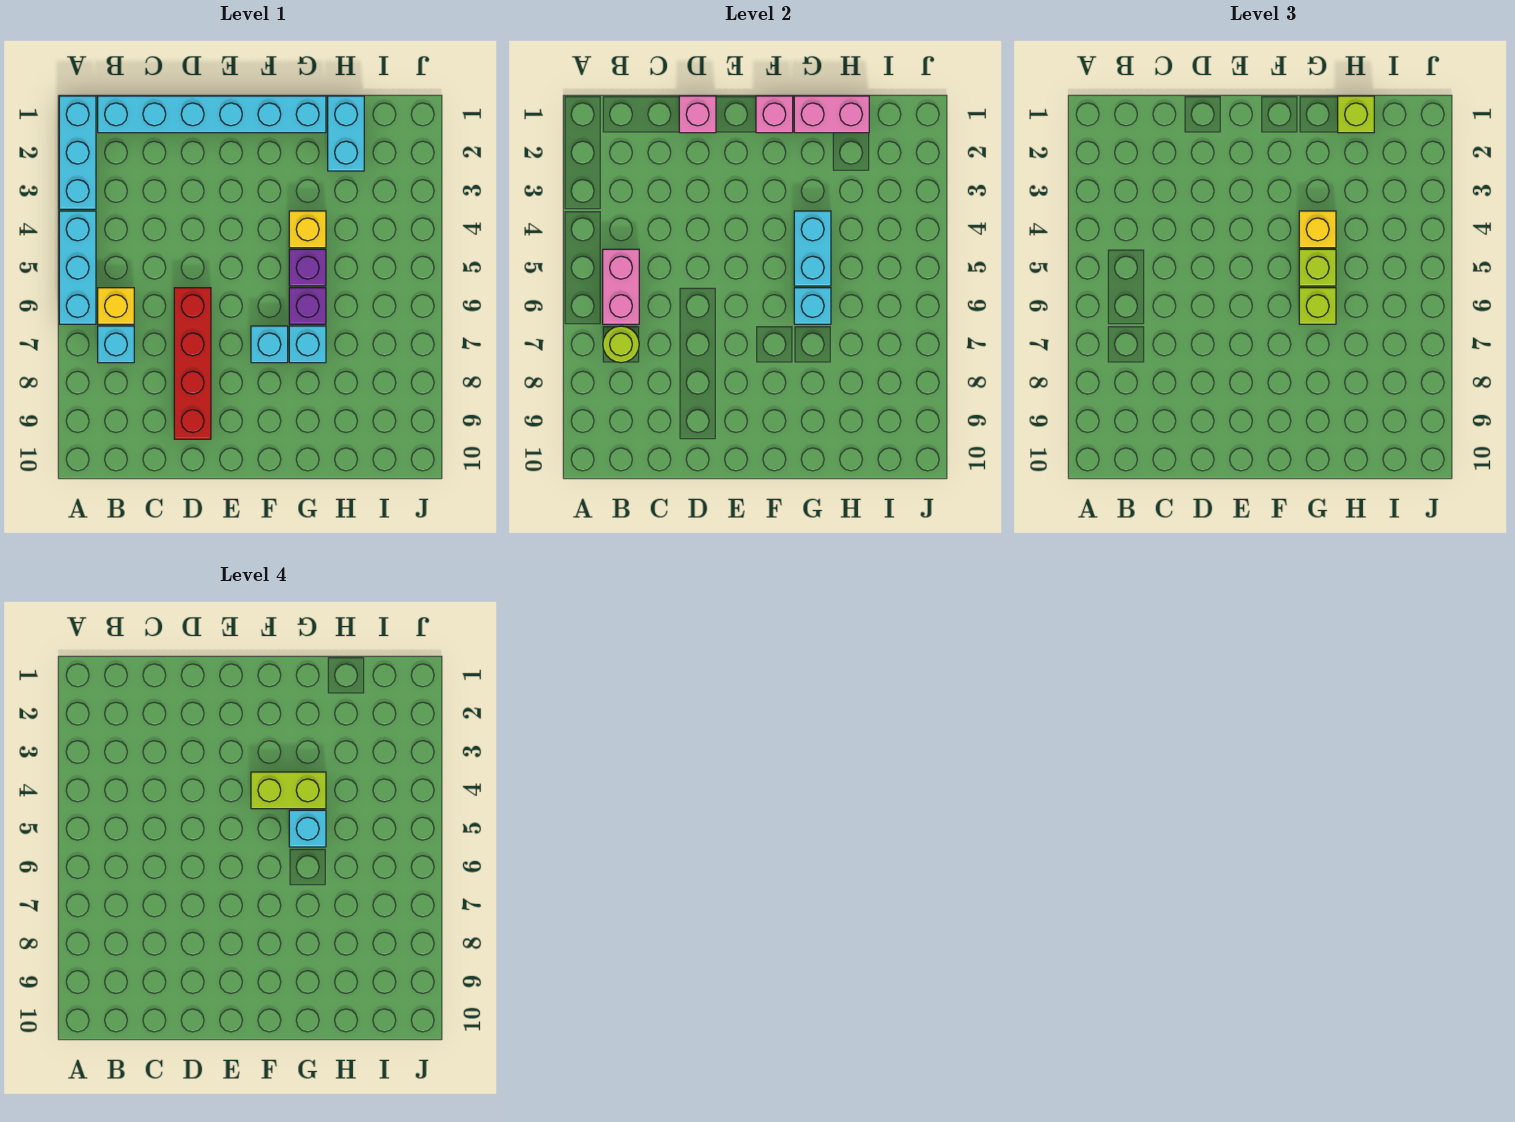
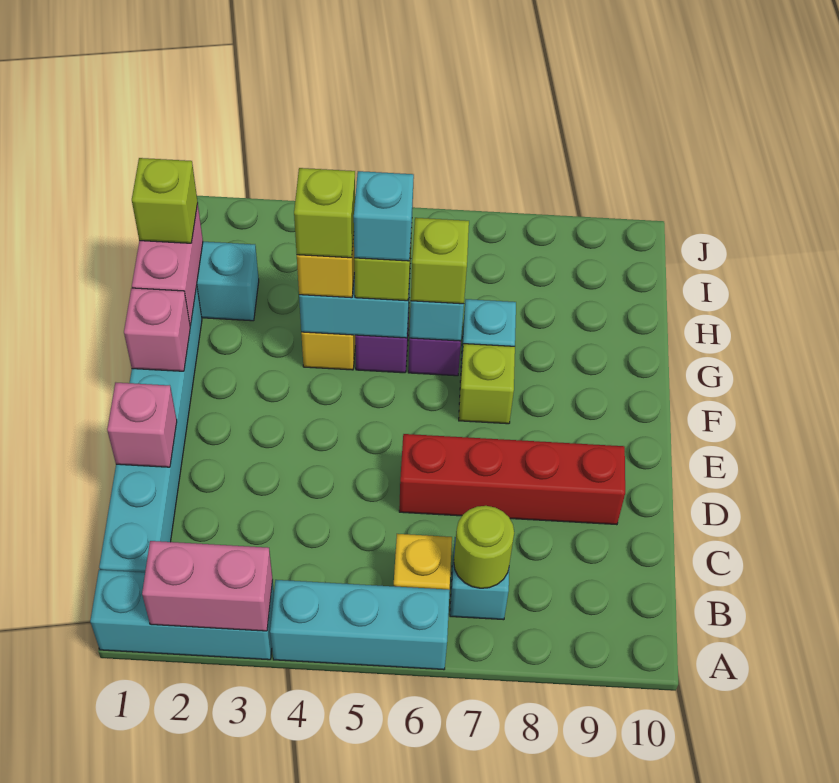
pink brick B5:B6 level 2 -> pink brick A2:A3 level 2
lime brick F4:G4 level 4 -> lime brick G4 level 4
cyan brick F7 level 1 -> lime brick F7 level 1

